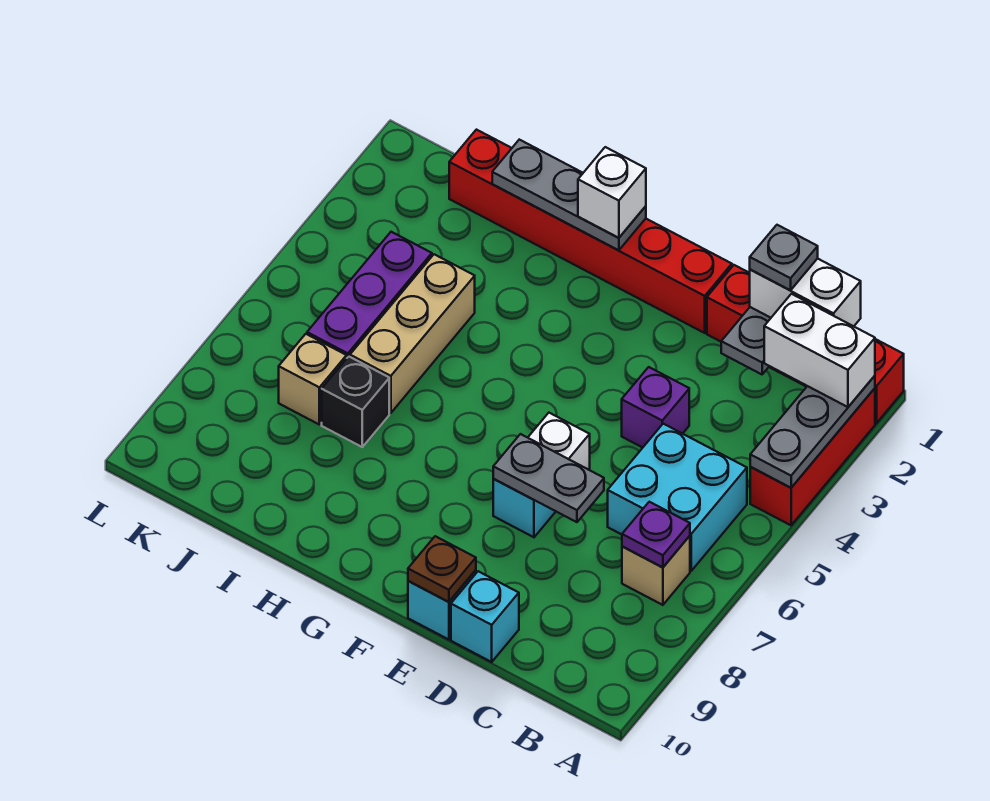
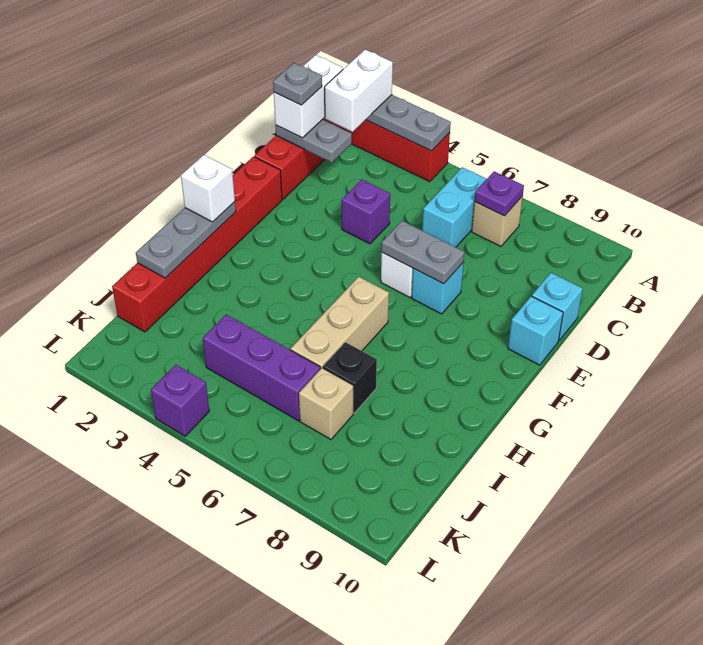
cyan brick B5:C6 level 1 -> cyan brick B6:C6 level 1
grey plate D7:E7 level 2 -> grey plate E6:E7 level 2
brown plate E10 level 2 -> none
tan brick I4:I6 level 1 -> tan brick G6:I6 level 1
none -> purple brick L4 level 1

